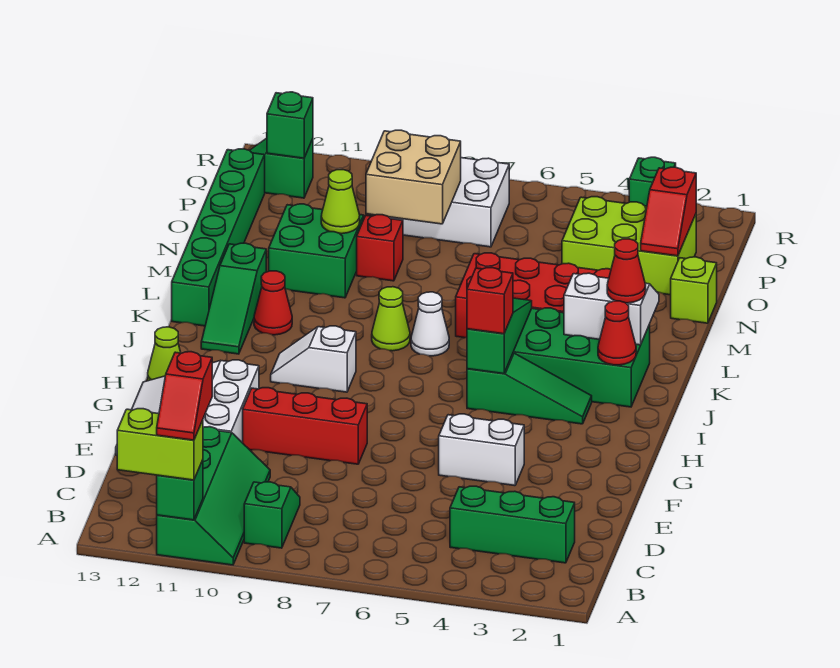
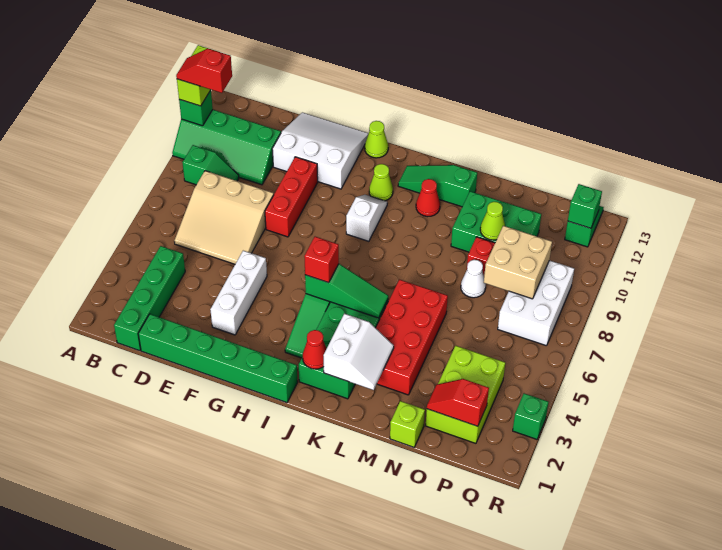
green brick C2:C4 level 1 -> green brick C1:C4 level 1
none -> tan slope C6:E8 level 1 top 8
white brick F4:F5 level 1 -> white brick F3:F5 level 1
red cone K2 level 3 -> none
white cone K7 level 1 -> white cone N8 level 1
lime cone K8 level 1 -> lime cone I11 level 1
green brick K13:P13 level 1 -> green brick D1:I1 level 1
green brick M10:N11 level 1 -> green brick M10:O11 level 1

